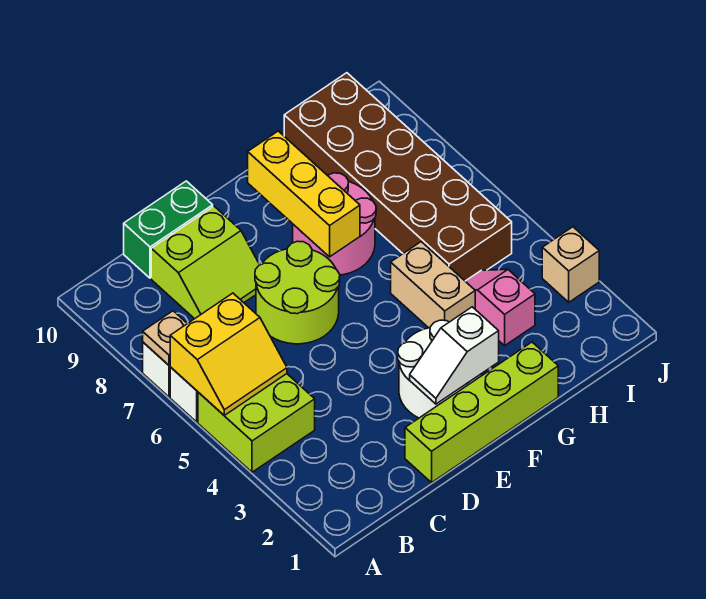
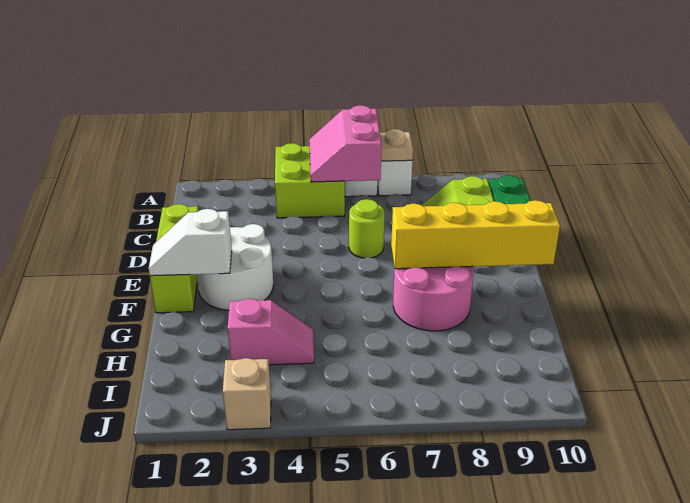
yellow slope A5:B6 level 2 top 6 -> pink slope A5:B6 level 2 top 6
lime brick D1:G1 level 1 -> lime brick D1:F1 level 1
lime round brick D6:E7 level 1 -> lime round brick D6 level 1
white slope E2:F2 level 2 top F -> white slope F1:F2 level 2 top 2
yellow brick F7:F9 level 2 -> yellow brick F7:F10 level 2
tan brick G4:G5 level 1 -> none
brown brick H5:I10 level 1 -> none

